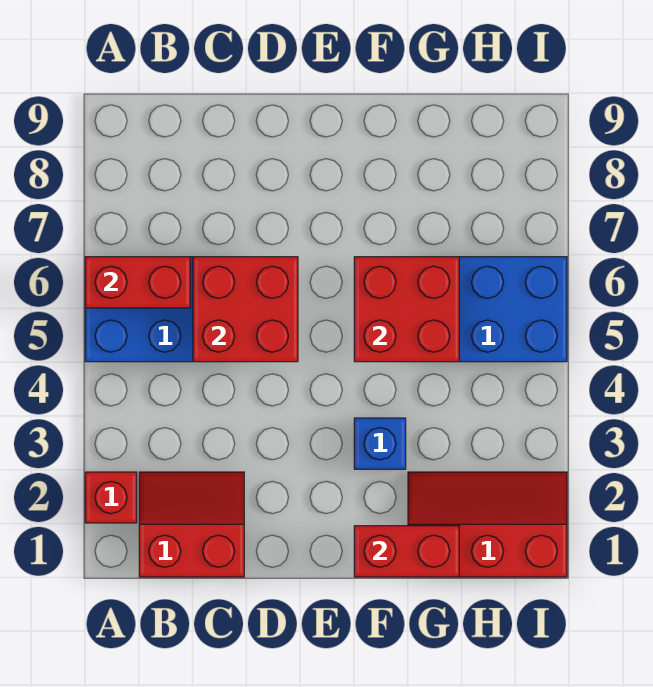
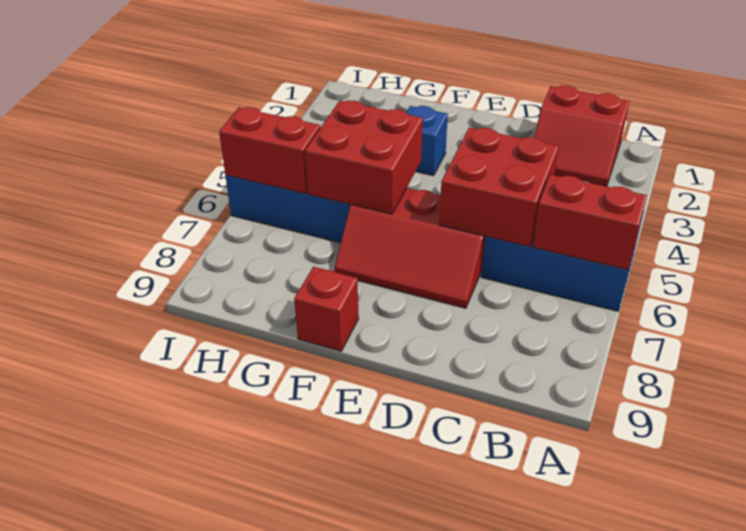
red brick A2 level 1 -> red brick F9 level 1
red brick F1:G1 level 2 -> red brick H6:I6 level 2
red slope G1:I2 level 1 top 1 -> red slope D6:F7 level 1 top 6

